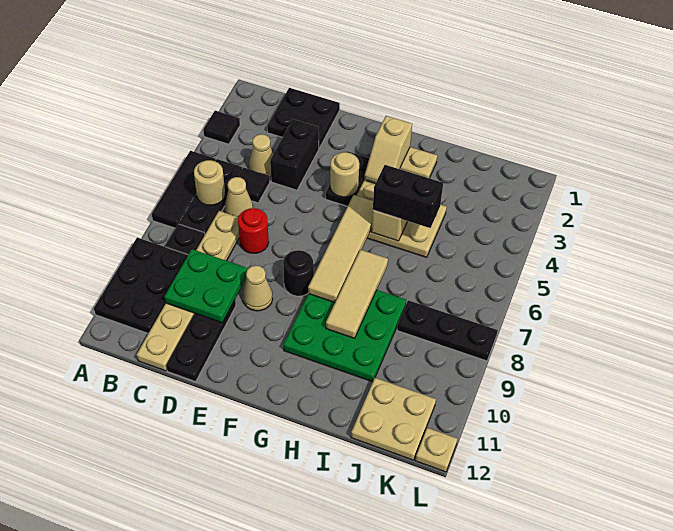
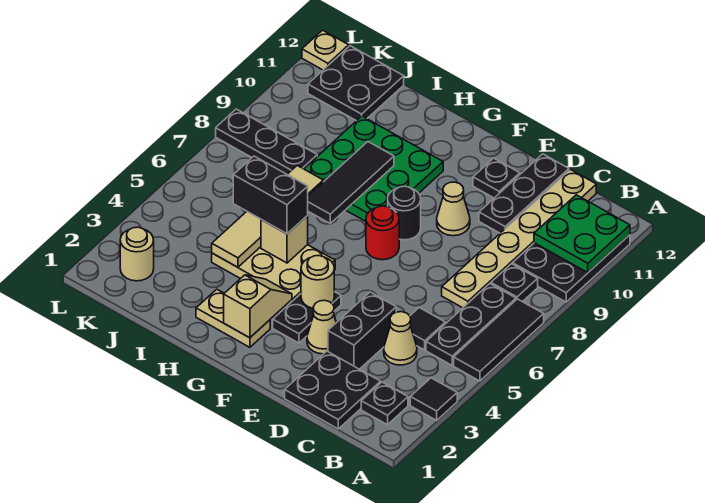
none -> black plate B2 level 1
tan round brick B6 level 2 -> tan round brick K2 level 1
tan cone C6 level 1 -> tan cone E3 level 1
green plate C9:D10 level 2 -> green plate A10:B11 level 2
red round brick D7 level 1 -> red round brick F7 level 1
none -> black plate E11 level 1
tan tile G5:G8 level 2 -> tan tile I4:I7 level 2
tan tile H7:H9 level 2 -> black tile H7:H9 level 2
tan plate J11:K12 level 1 -> black plate J11:K12 level 1

